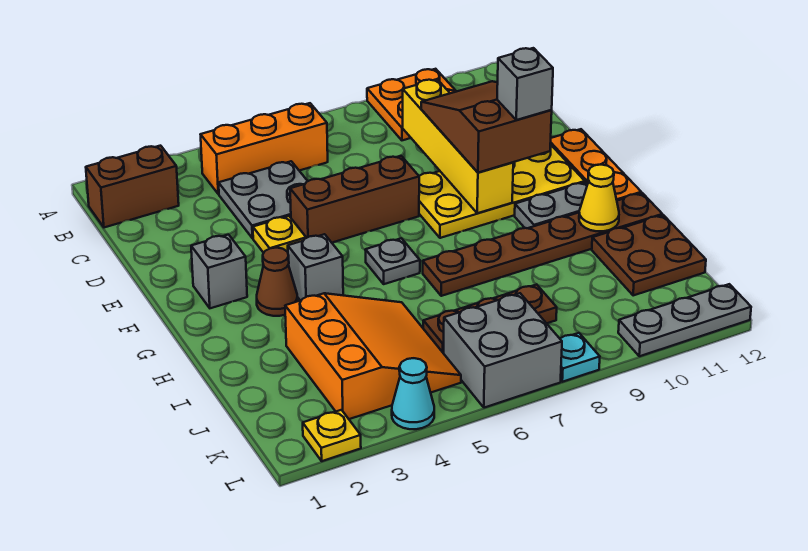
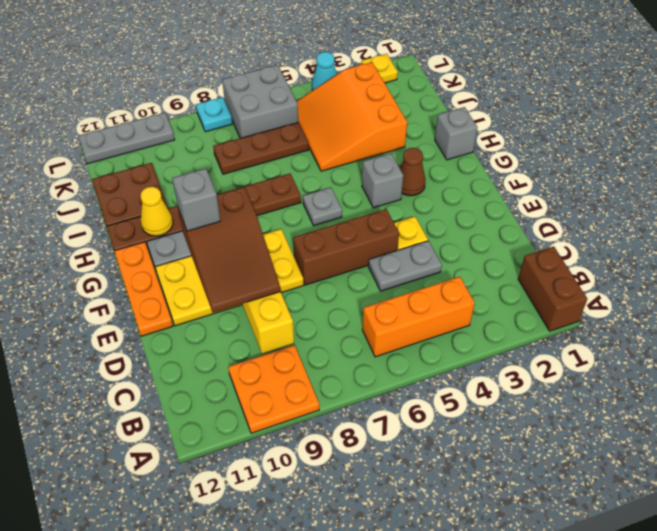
brown brick B1:B2 level 1 -> brown brick A1:B1 level 1
grey plate C4:D5 level 1 -> grey plate D4:D5 level 1
grey brick F2 level 1 -> grey brick H1 level 1

